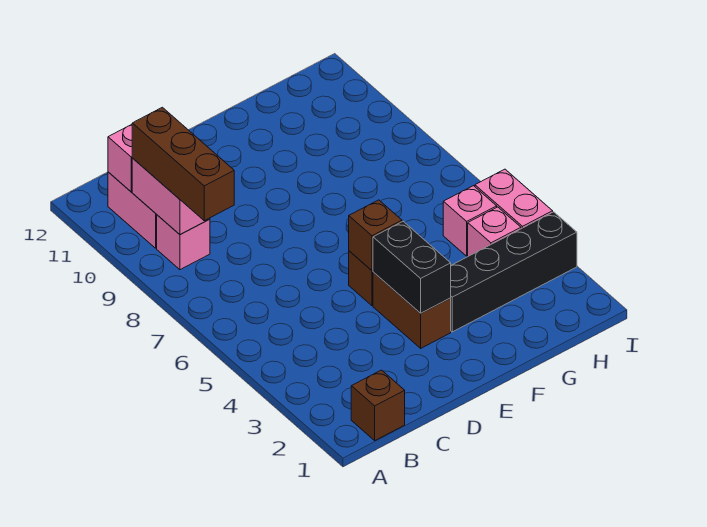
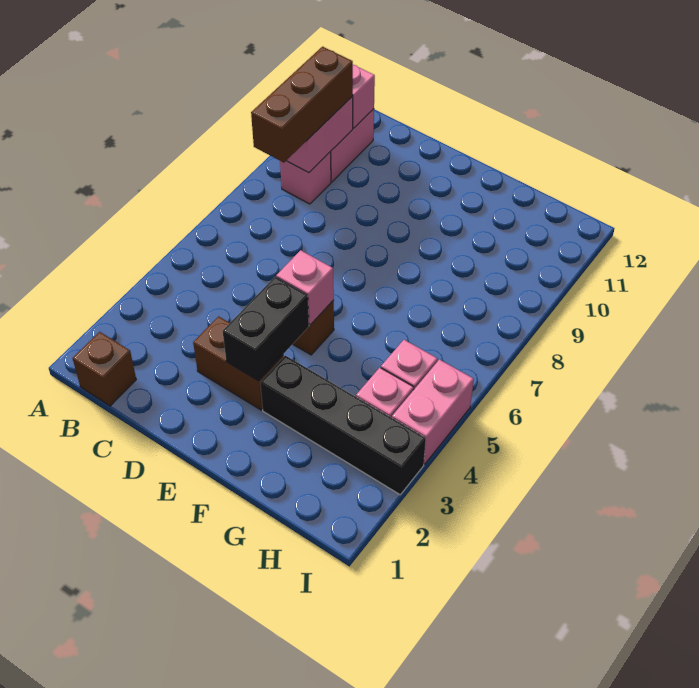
brown brick E3:E4 level 1 -> brown brick D3:E3 level 1
brown brick E5 level 2 -> pink brick E5 level 2

